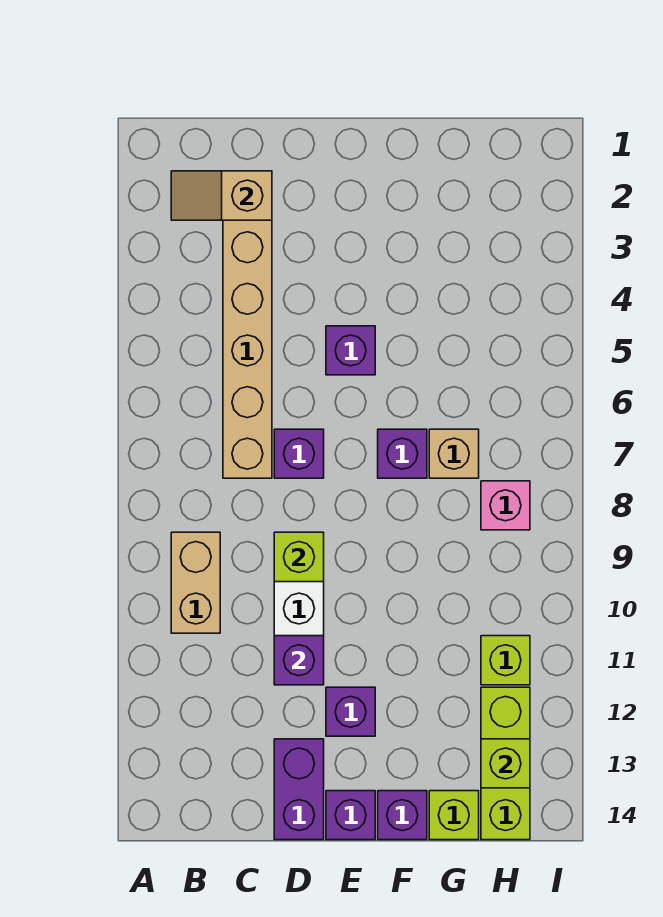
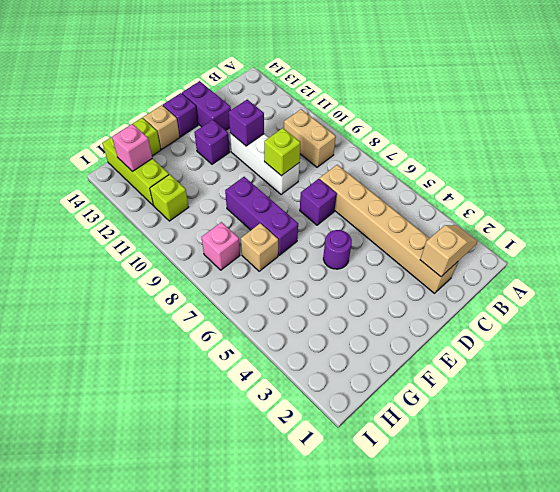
purple brick E5 level 1 -> purple round brick E5 level 1
purple brick F7 level 1 -> purple brick F7:F9 level 1
purple brick F14 level 1 -> tan brick F14 level 1
lime brick H13 level 2 -> pink brick H13 level 2

